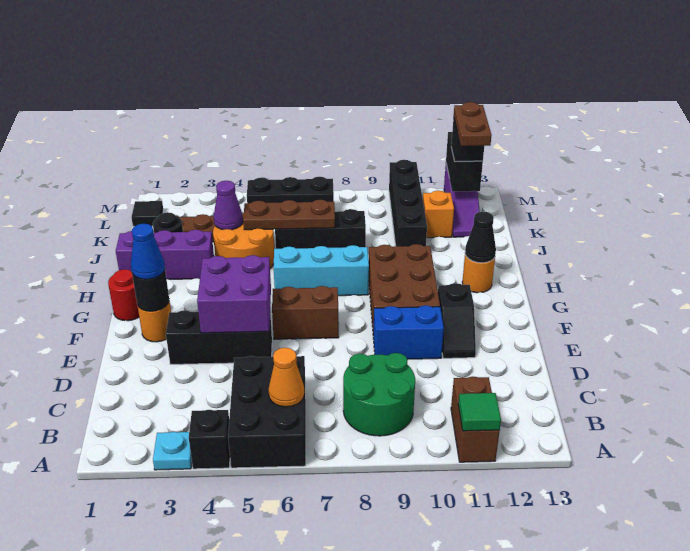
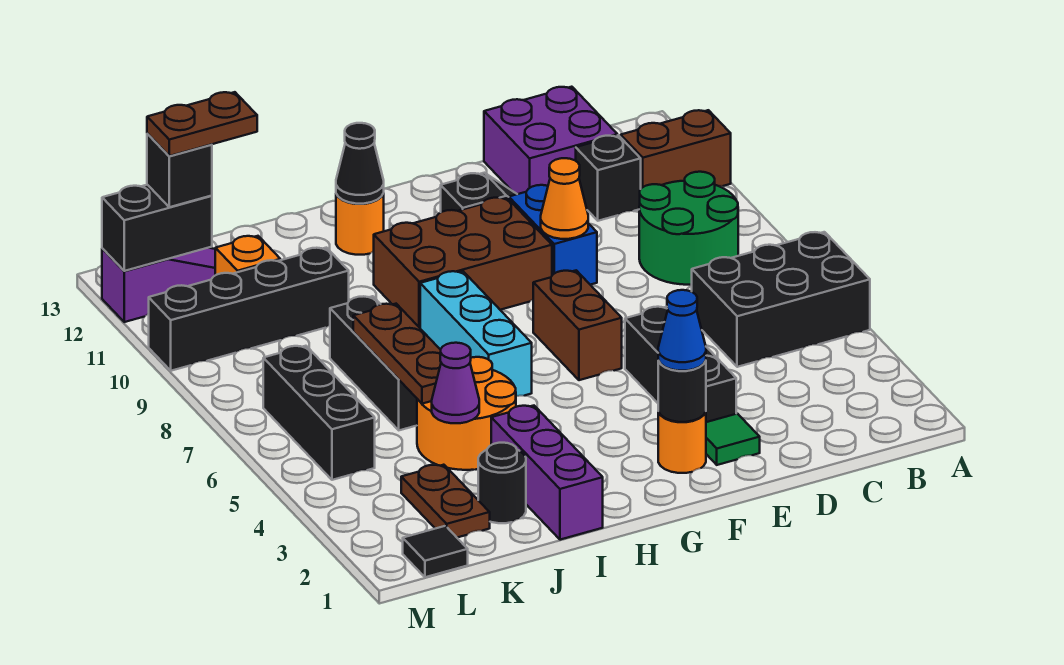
cyan plate A3 level 1 -> none
black brick A4 level 1 -> black brick C11 level 1
green tile A11 level 2 -> green tile E2 level 1
orange cone B6 level 2 -> orange cone E9 level 2
purple brick E4:F5 level 2 -> purple brick C12:D13 level 1
red round brick G1 level 1 -> none

